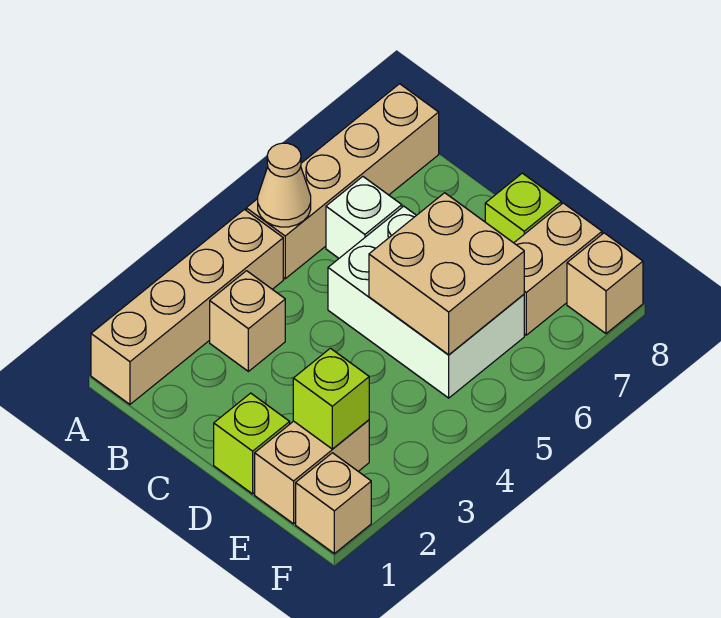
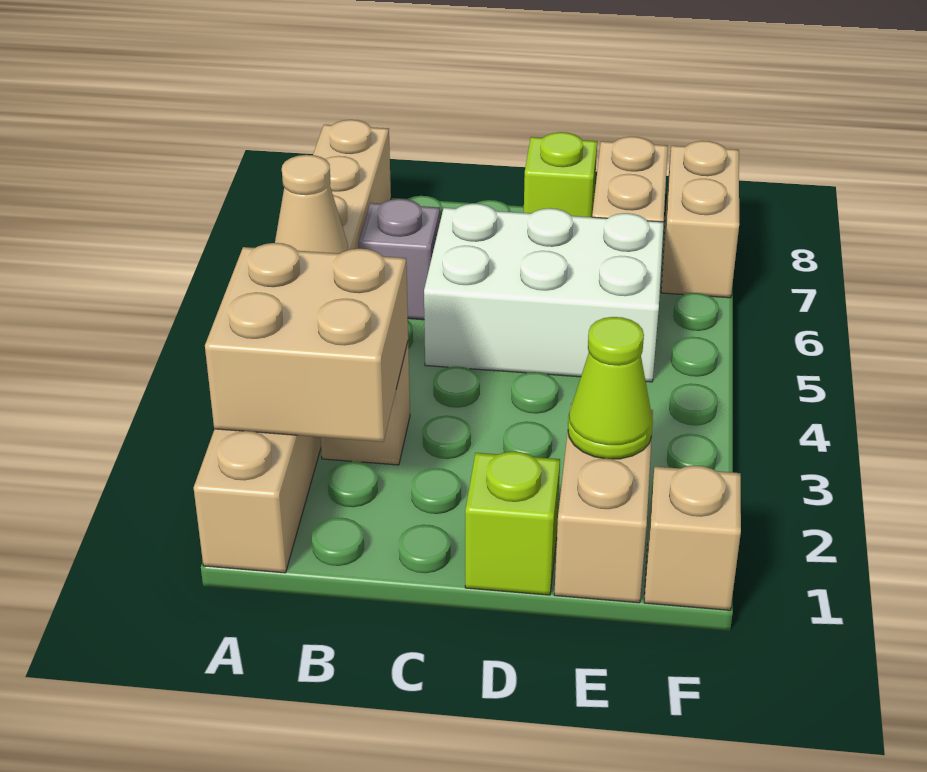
white brick B6 level 1 -> grey brick B6 level 1
tan brick D5:E6 level 2 -> tan brick A2:B3 level 2
lime brick E2 level 2 -> lime cone E2 level 2
tan brick F8 level 1 -> tan brick F7:F8 level 1

